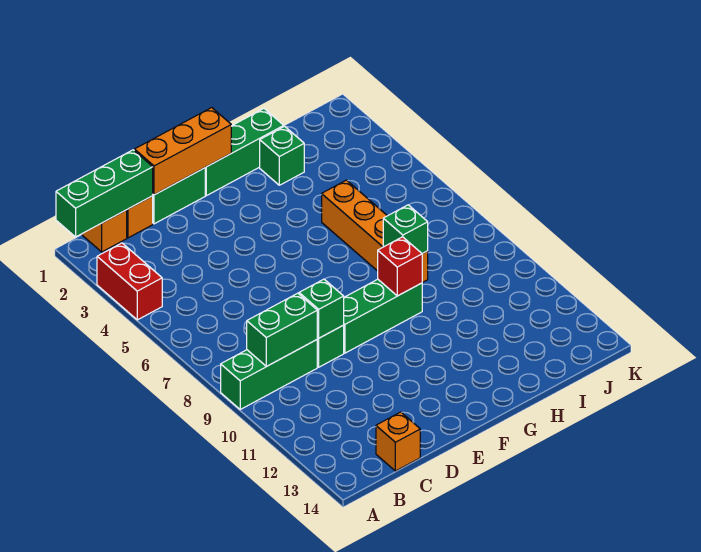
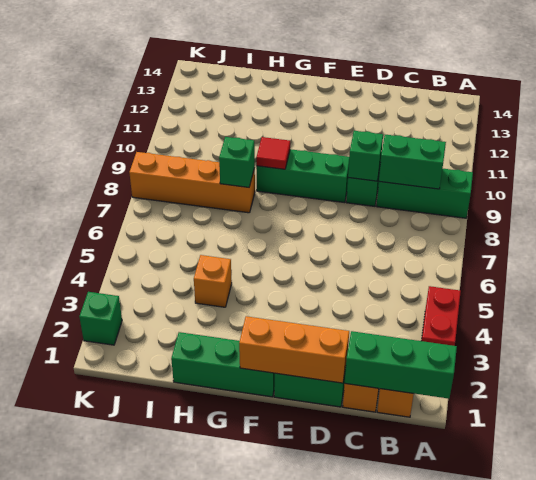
orange brick C14 level 1 -> orange brick H4 level 1
red brick G9 level 2 -> red tile G9 level 2
green brick H2 level 1 -> green brick K2 level 1
orange brick H5:H8 level 1 -> orange brick H8:K8 level 1

